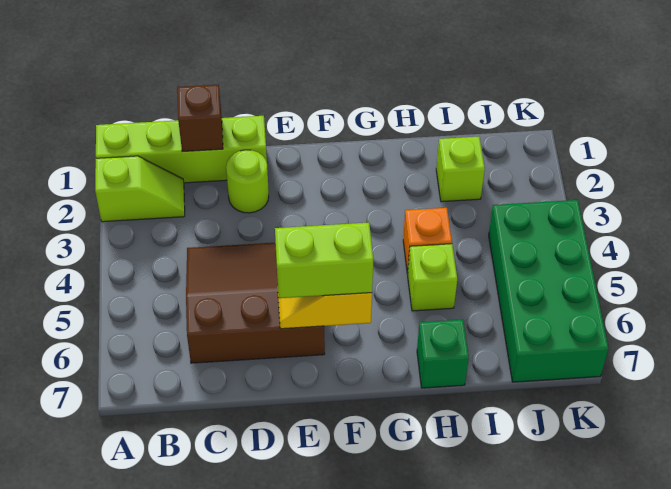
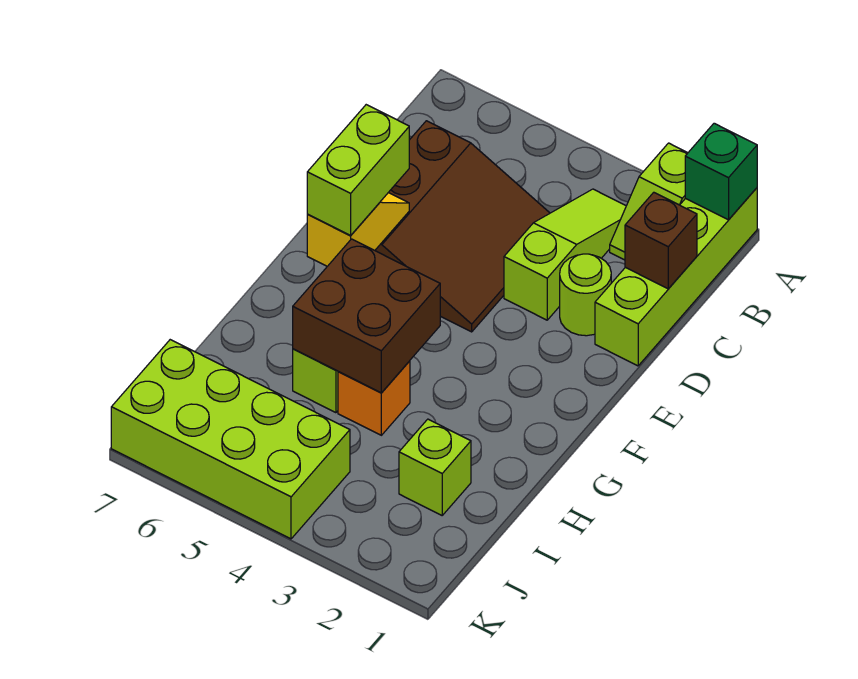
none -> lime slope B3:D3 level 1 top D
none -> brown brick G4:H5 level 2
green brick H7 level 1 -> green brick A1 level 2
green brick J4:K7 level 1 -> lime brick J4:K7 level 1

